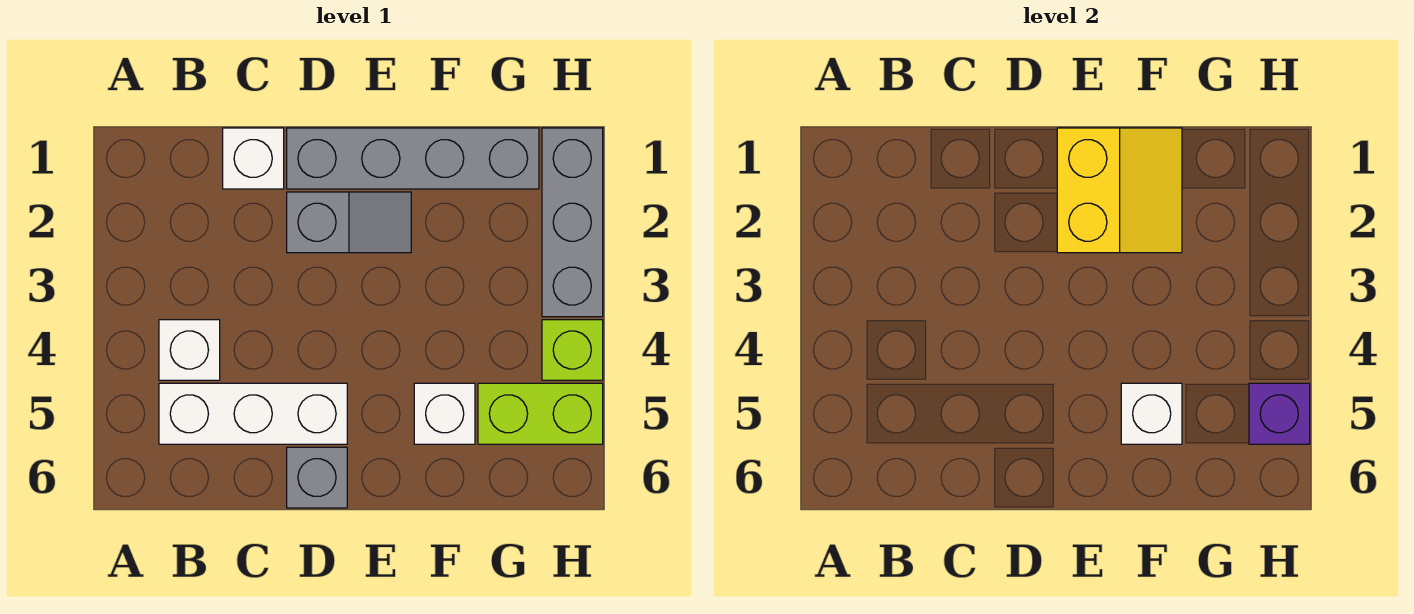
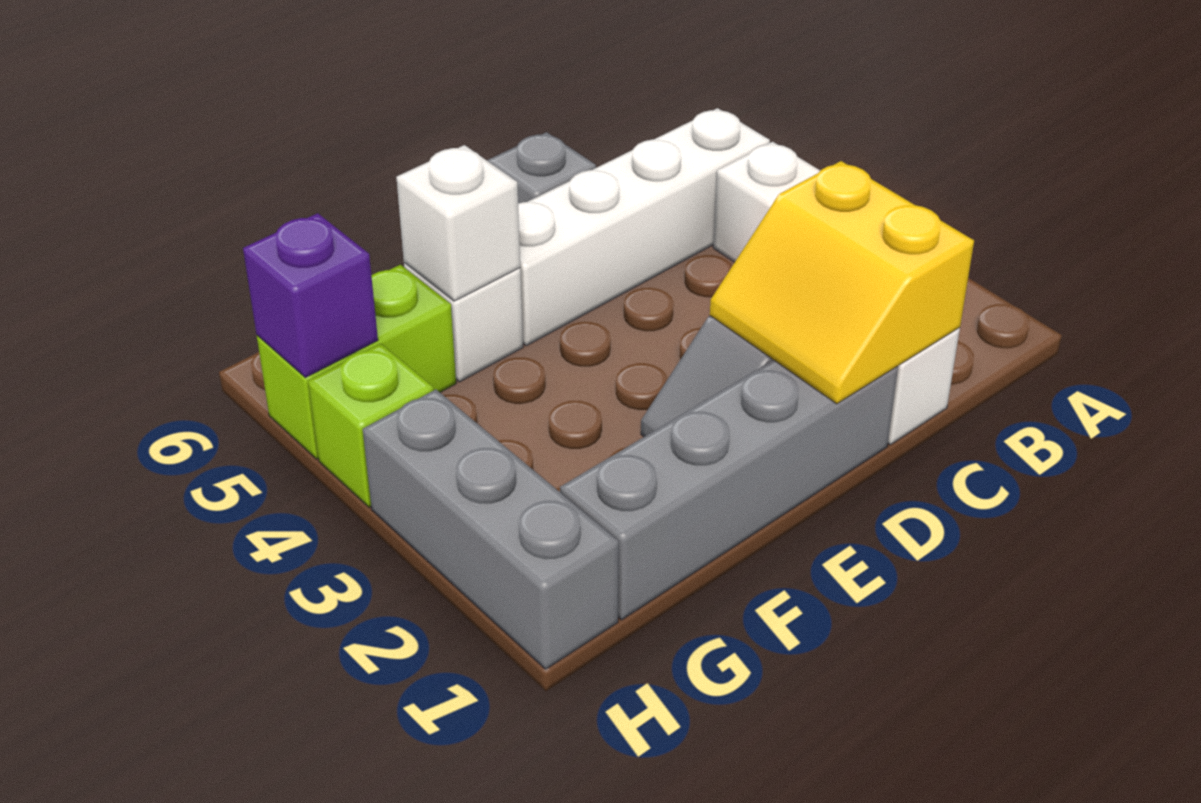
white brick B5:D5 level 1 -> white brick B5:E5 level 1
yellow slope E1:F2 level 2 top E -> yellow slope C1:D2 level 2 top C

